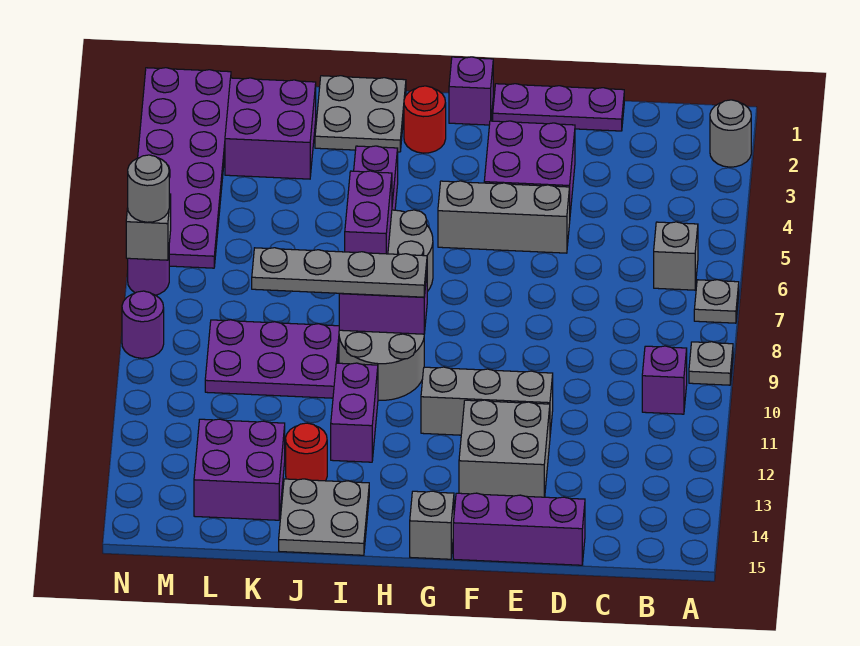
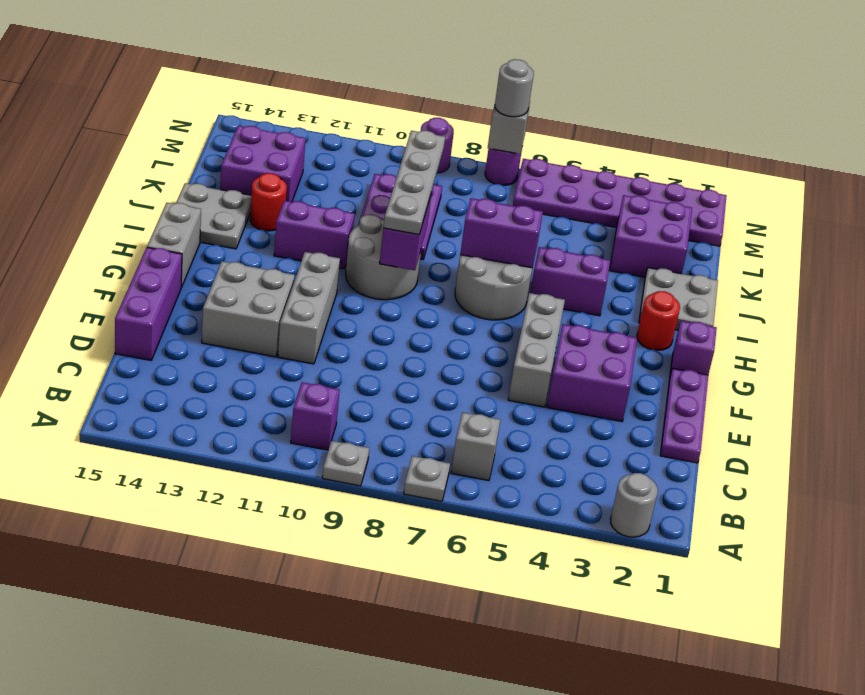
grey brick G15 level 1 -> grey brick G15:H15 level 1

